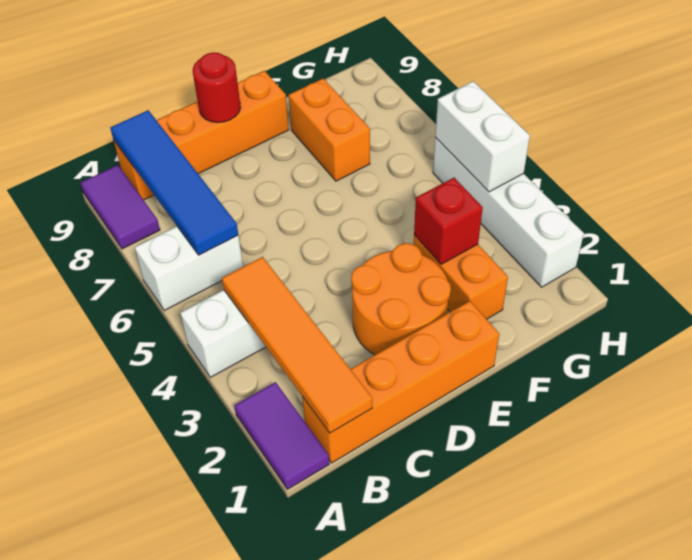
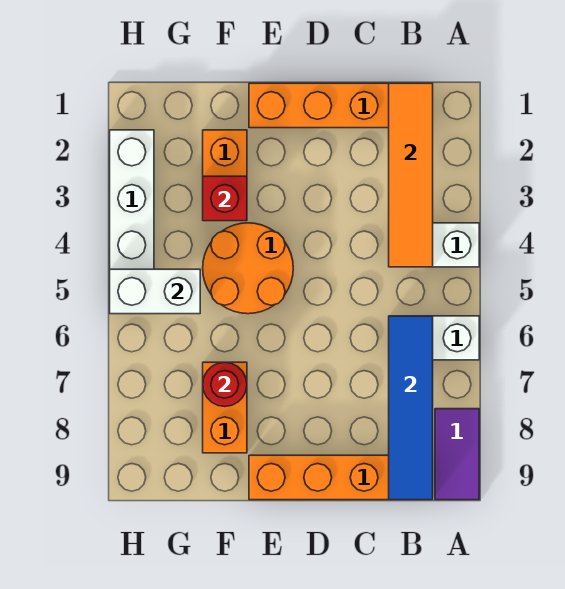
purple tile A1:A2 level 1 -> none
orange round brick D2:E3 level 1 -> orange round brick E4:F5 level 1
red round brick D9 level 2 -> red round brick F7 level 2
white brick H4:H5 level 2 -> white brick G5:H5 level 2

